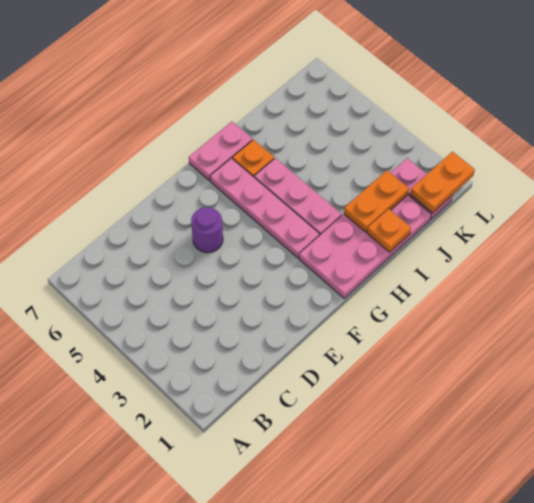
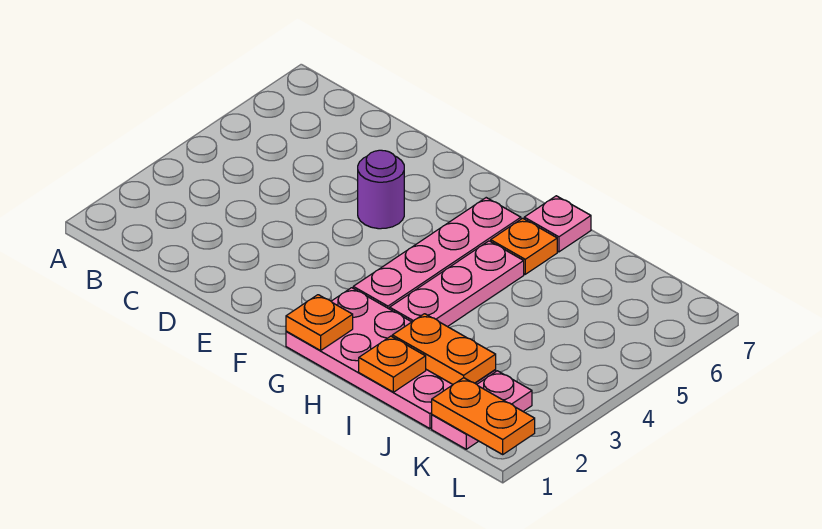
none -> orange plate G1 level 2
pink plate G7:H7 level 1 -> pink plate H7 level 1

